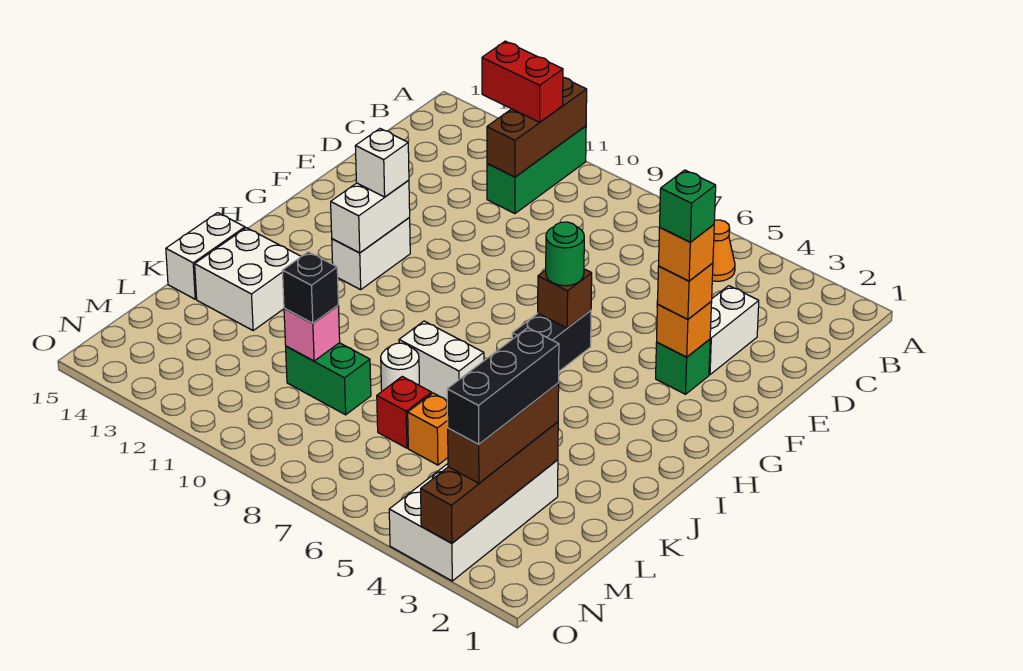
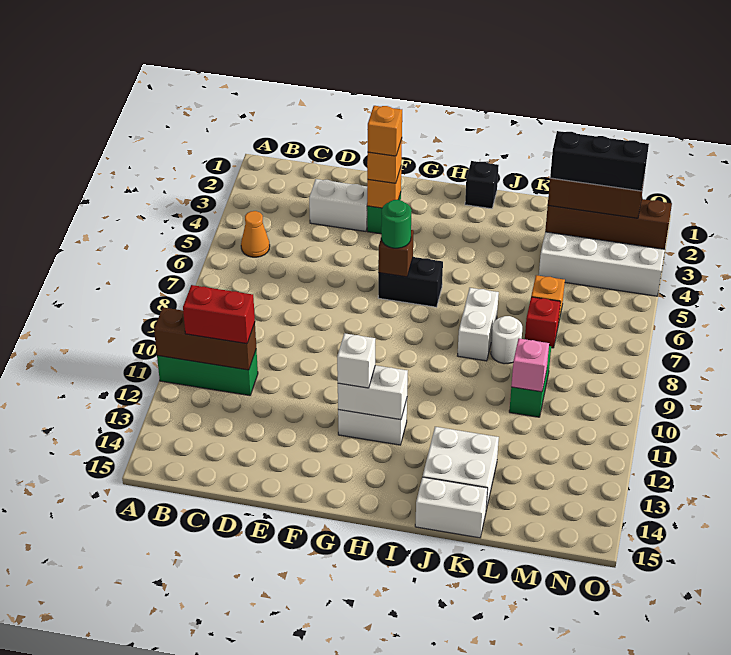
red brick B11:B12 level 3 -> red brick B11:C11 level 3
green brick F3 level 5 -> none
black brick L10 level 3 -> black brick I1 level 1

